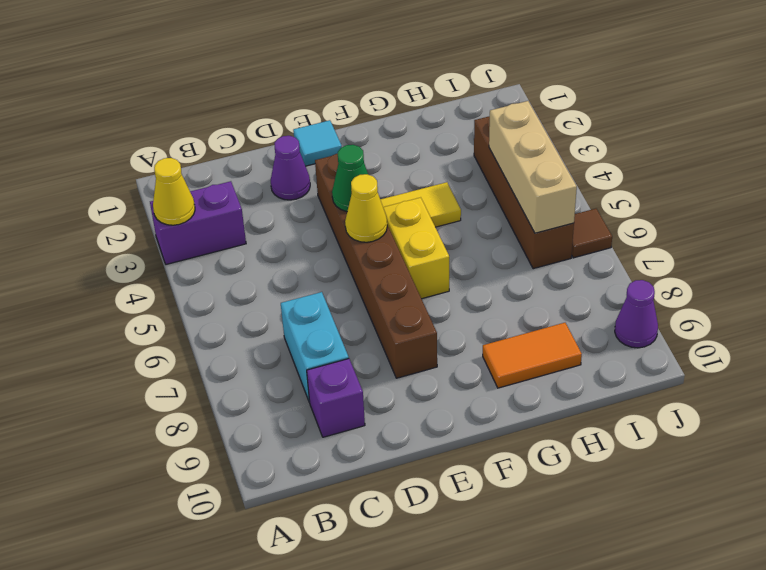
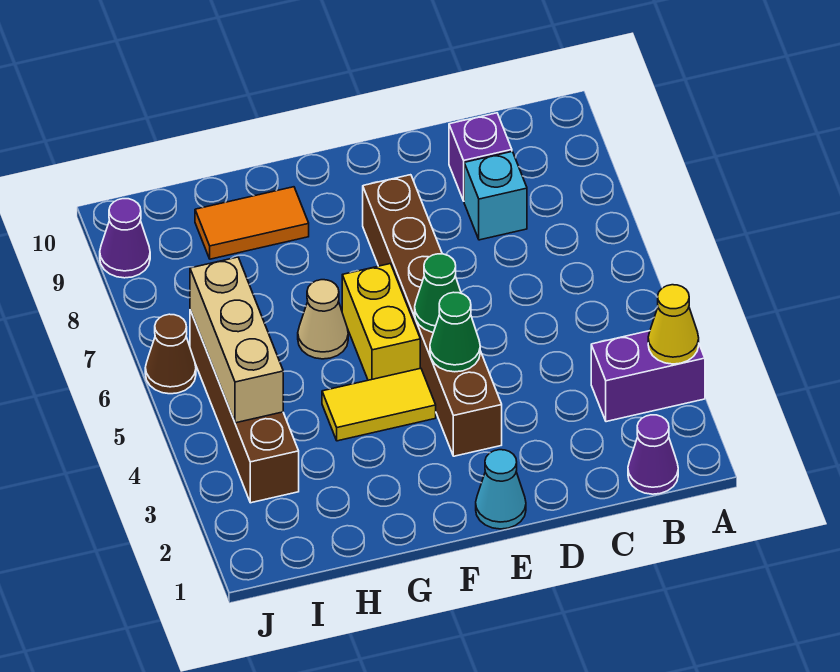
cyan brick C7:C8 level 1 -> cyan brick C8 level 1
purple cone D2 level 1 -> purple cone B1 level 1
cyan tile E1 level 1 -> cyan cone E1 level 1
yellow cone E5 level 2 -> green cone E5 level 2
none -> tan cone G6 level 1
brown tile J6 level 1 -> brown cone J6 level 1

